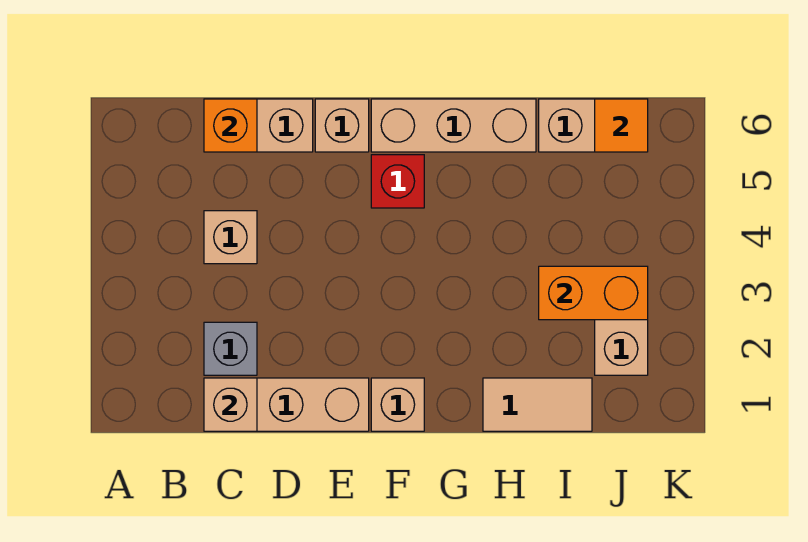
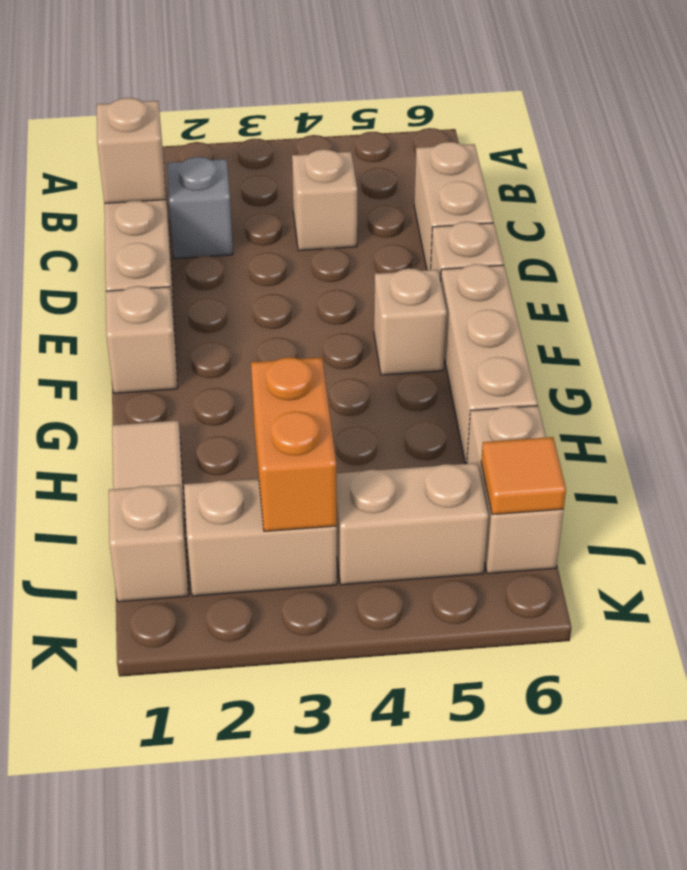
orange brick C6 level 2 -> none
red brick F5 level 1 -> tan brick F5 level 1
none -> tan brick J1 level 1
none -> tan brick J4:J5 level 1

